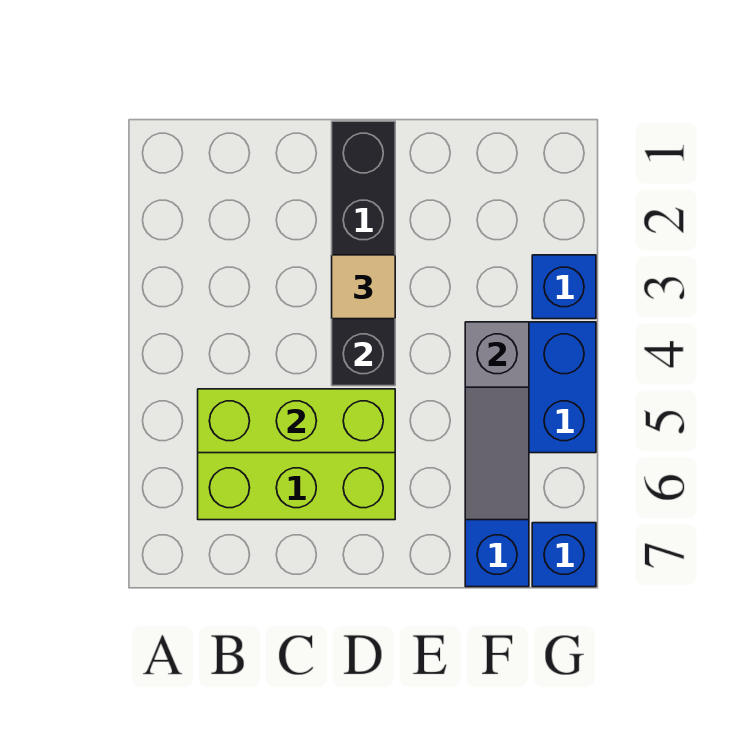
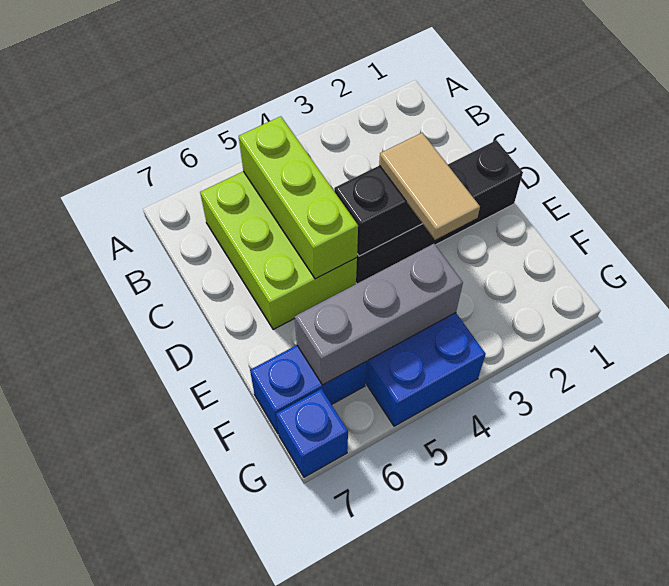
tan tile D3 level 3 -> tan tile D3:E3 level 3
grey slope F4:F6 level 2 top 4 -> grey brick F4:F6 level 2
blue brick G3 level 1 -> none

